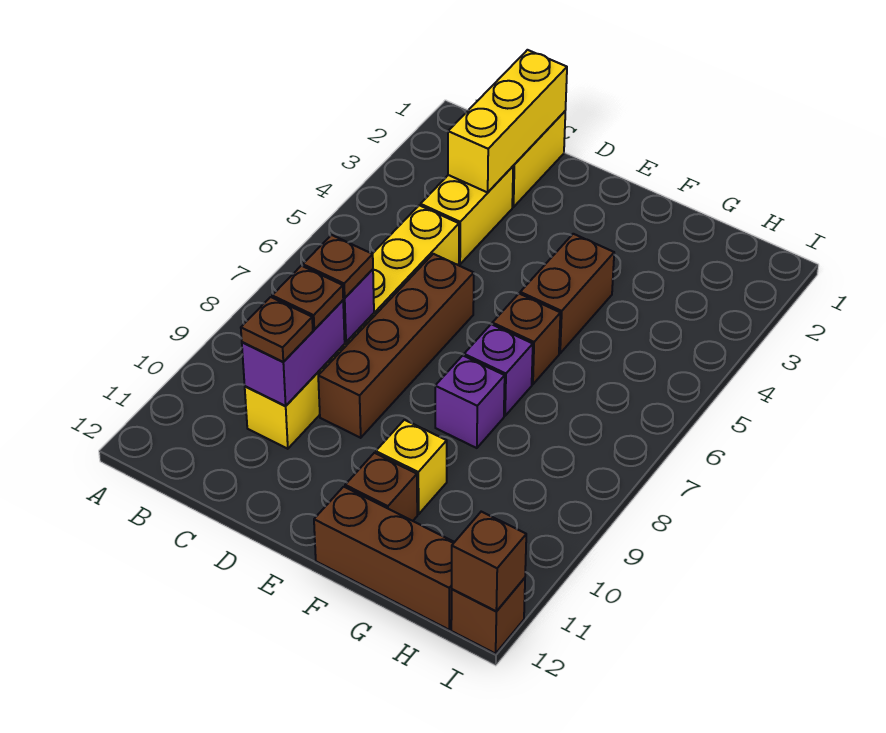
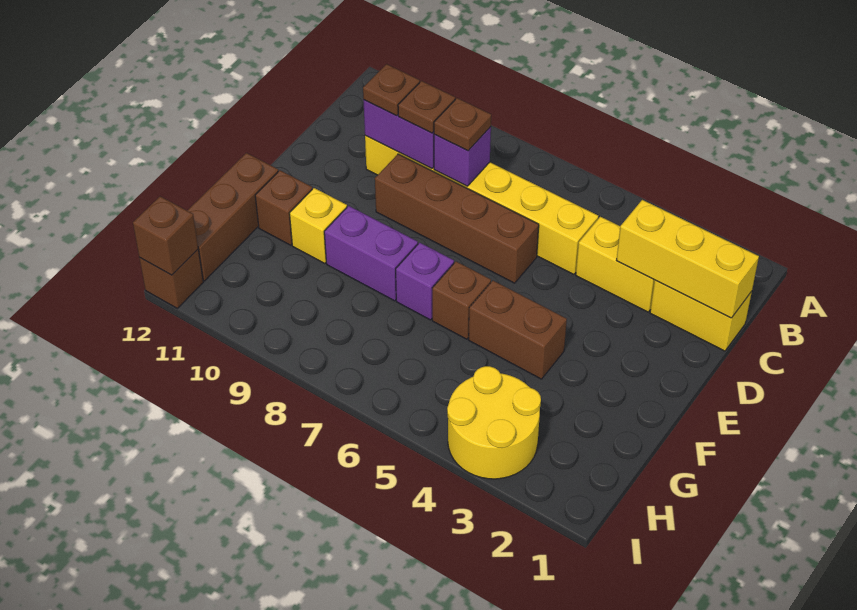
purple brick F8 level 1 -> purple brick F8:F9 level 1
none -> yellow round brick H3:I4 level 1

